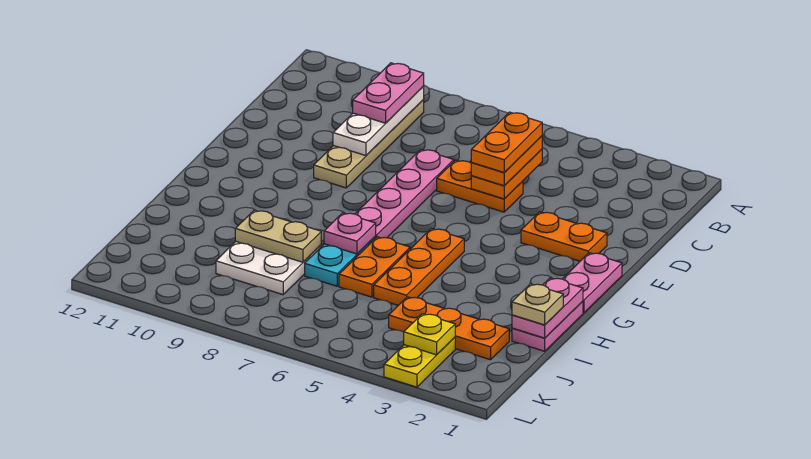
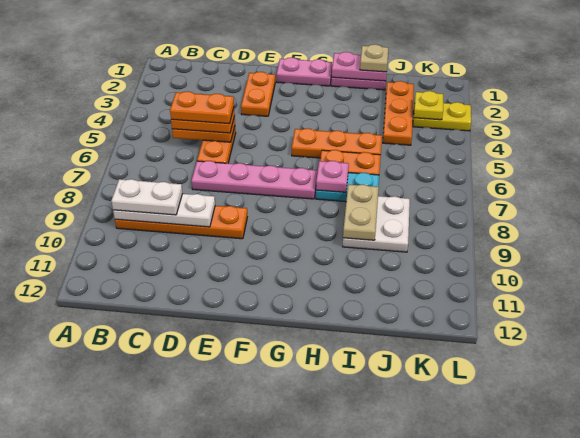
tan plate B9:E9 level 1 -> orange plate B9:E9 level 1
pink plate B9:C9 level 3 -> white plate B9:C9 level 3

